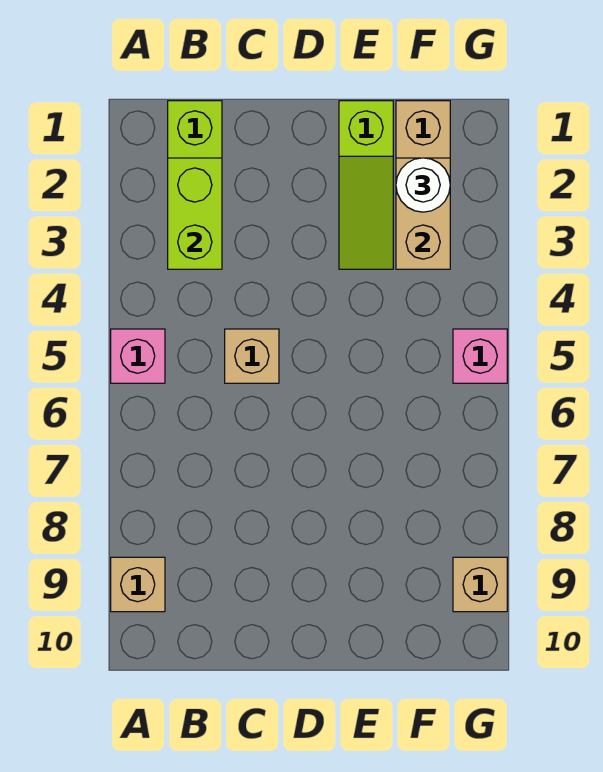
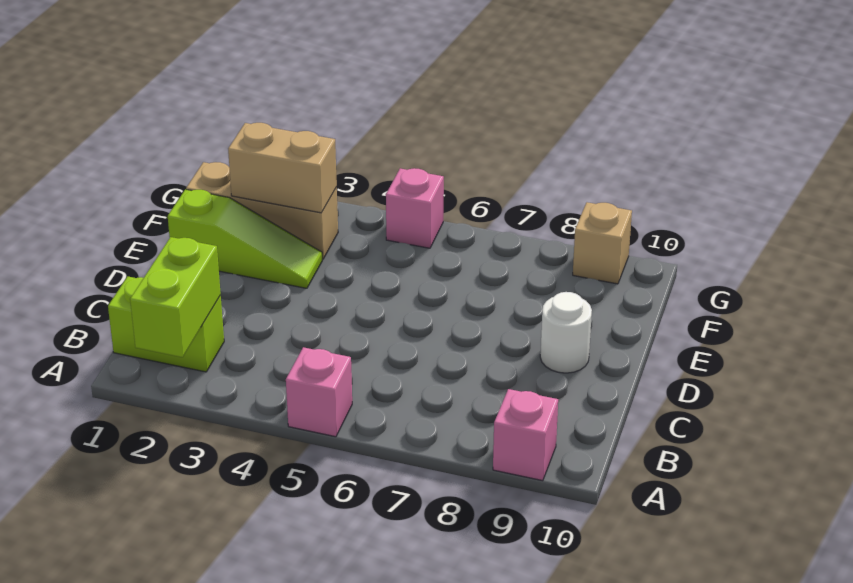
tan brick A9 level 1 -> pink brick A9 level 1
lime brick B2:B3 level 2 -> lime brick A2:B2 level 2
tan brick C5 level 1 -> none
white round brick F2 level 3 -> white round brick D9 level 1

